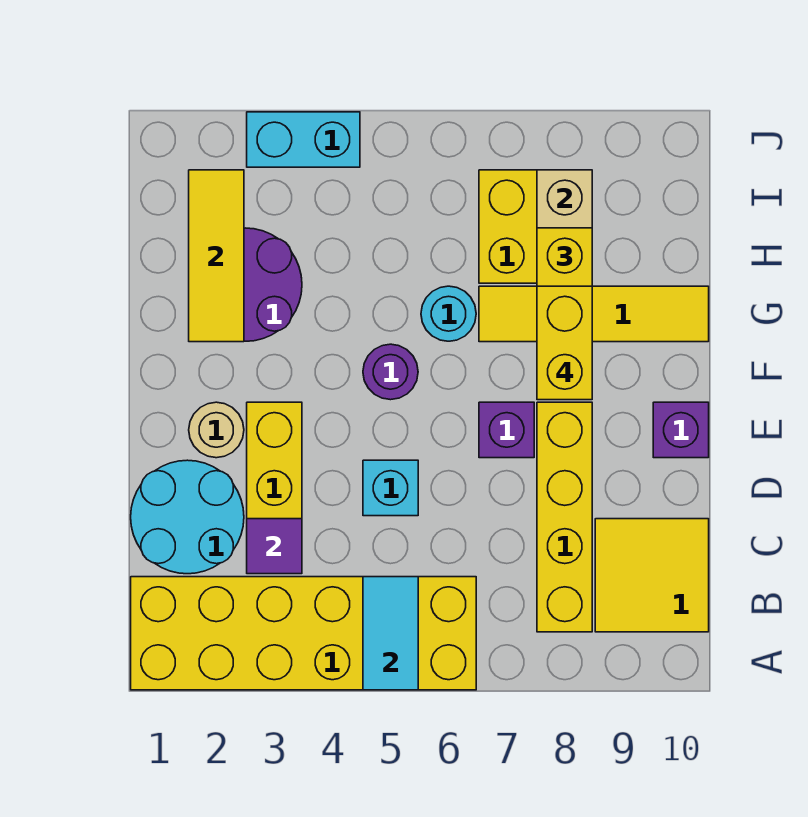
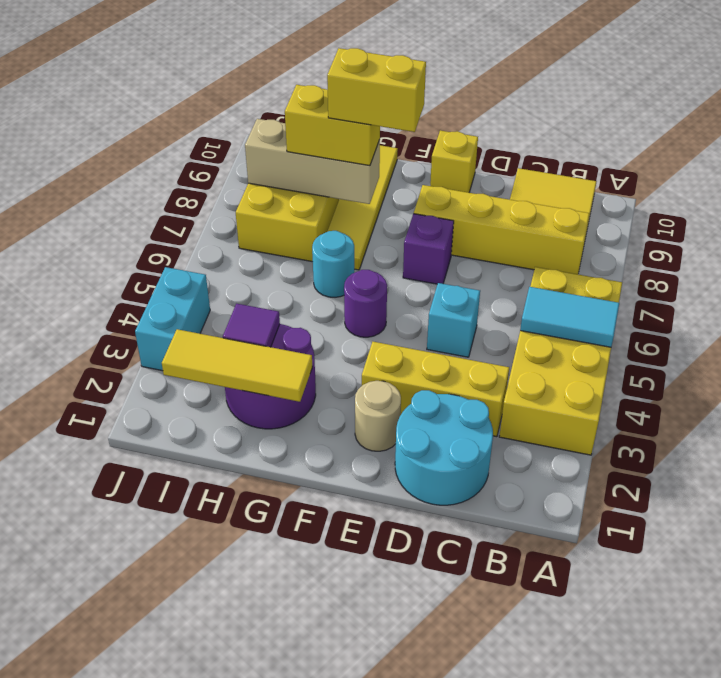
yellow brick A1:B6 level 1 -> yellow brick A3:B6 level 1
purple tile C3 level 2 -> purple tile H3 level 2
purple brick E10 level 1 -> yellow brick E10 level 1

